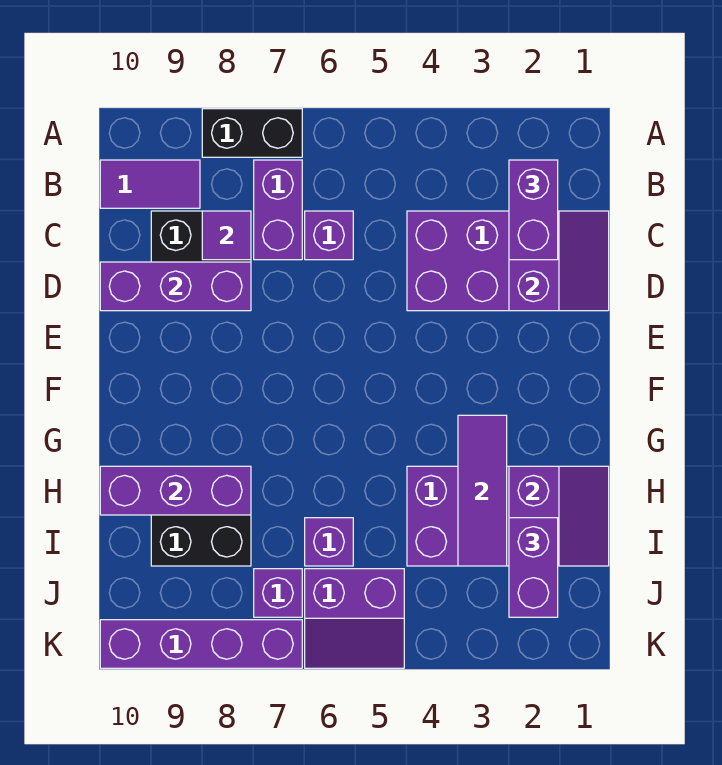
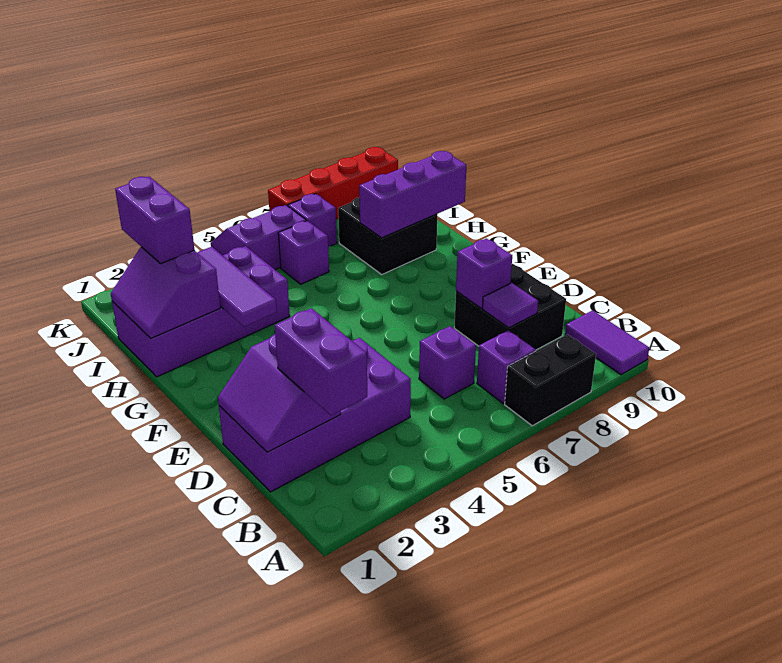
purple brick B7:C7 level 1 -> purple brick B7 level 1
purple tile B9:B10 level 1 -> purple tile A10:B10 level 1
purple brick D8:D10 level 2 -> purple brick D8 level 2
purple brick K7:K10 level 1 -> red brick K7:K10 level 1

